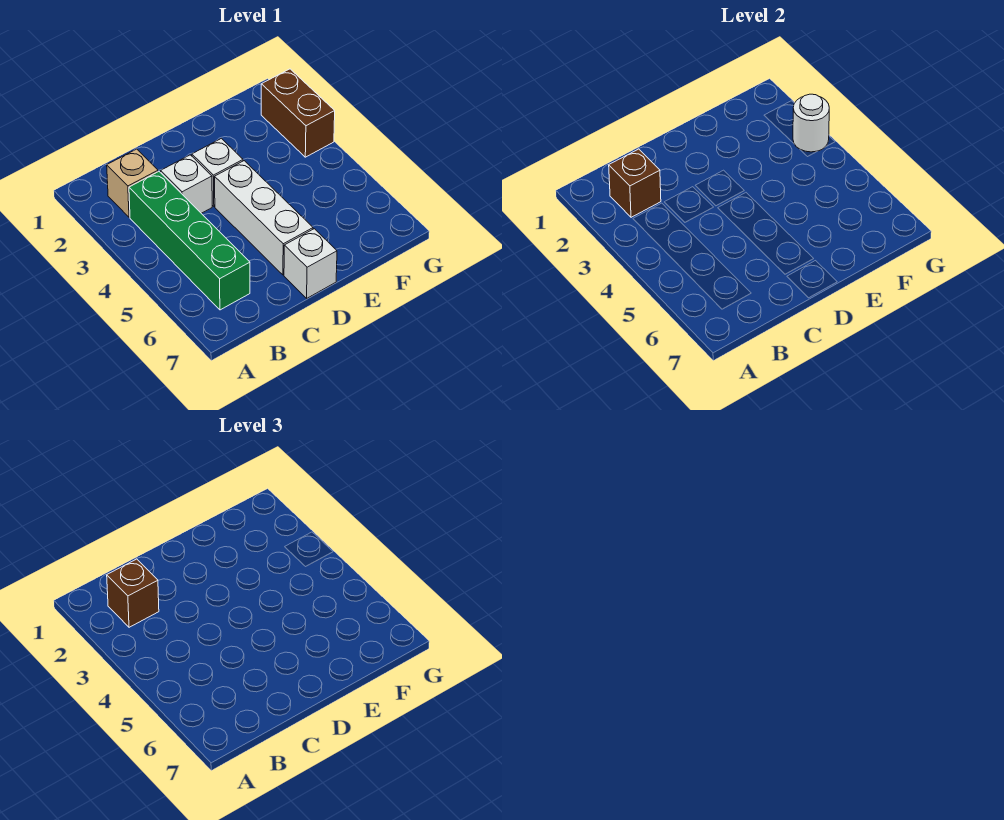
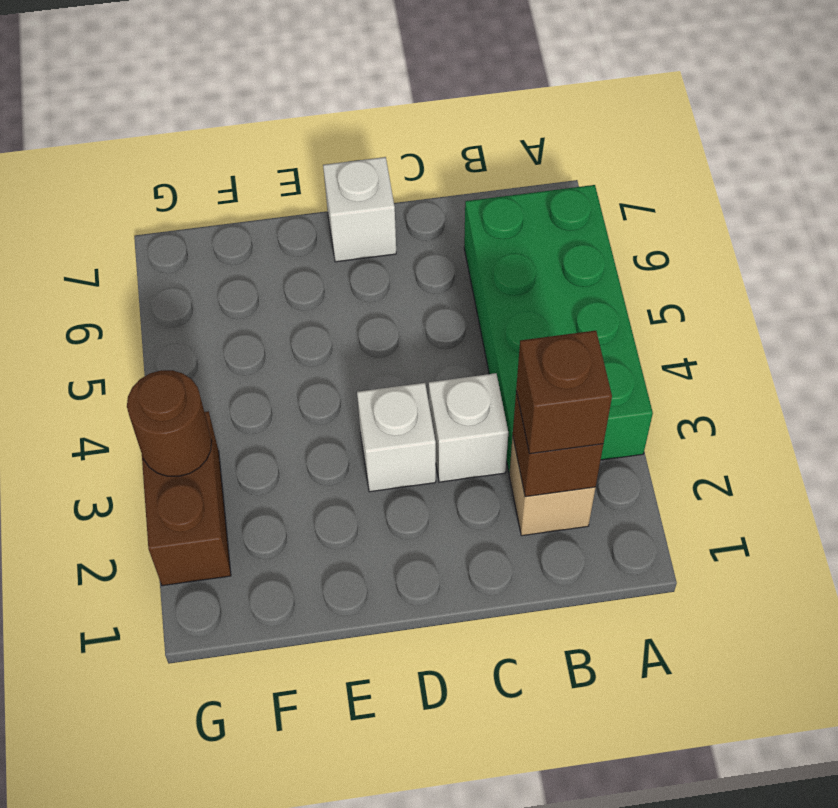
green brick B3:B6 level 1 -> green brick A3:B6 level 1
white brick D4:D6 level 1 -> none
white round brick G3 level 2 -> brown round brick G3 level 2

